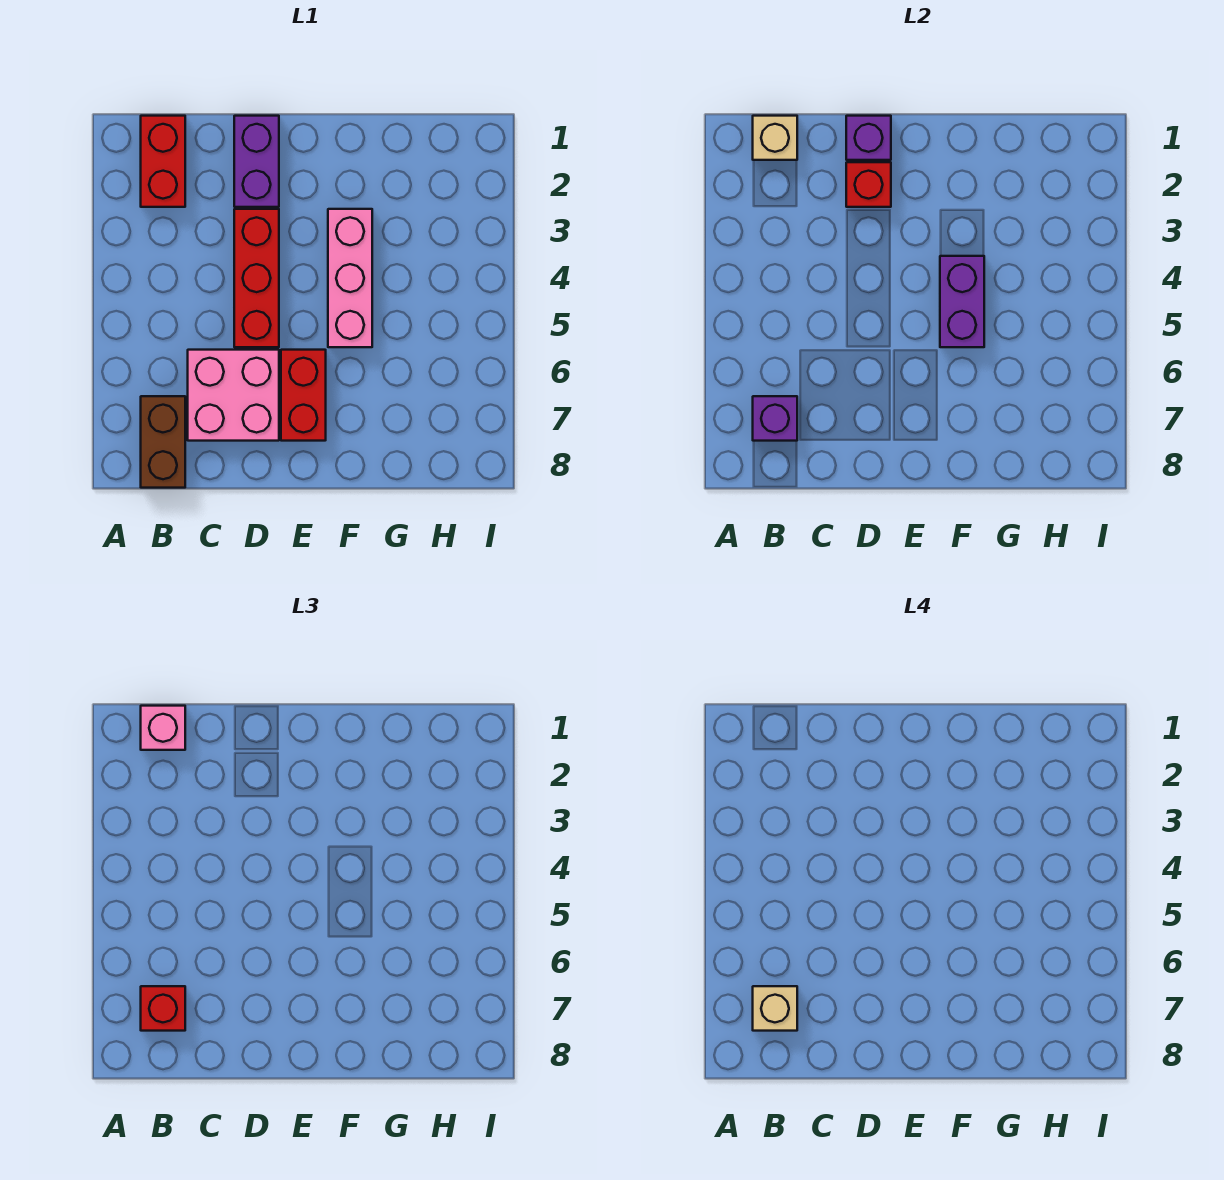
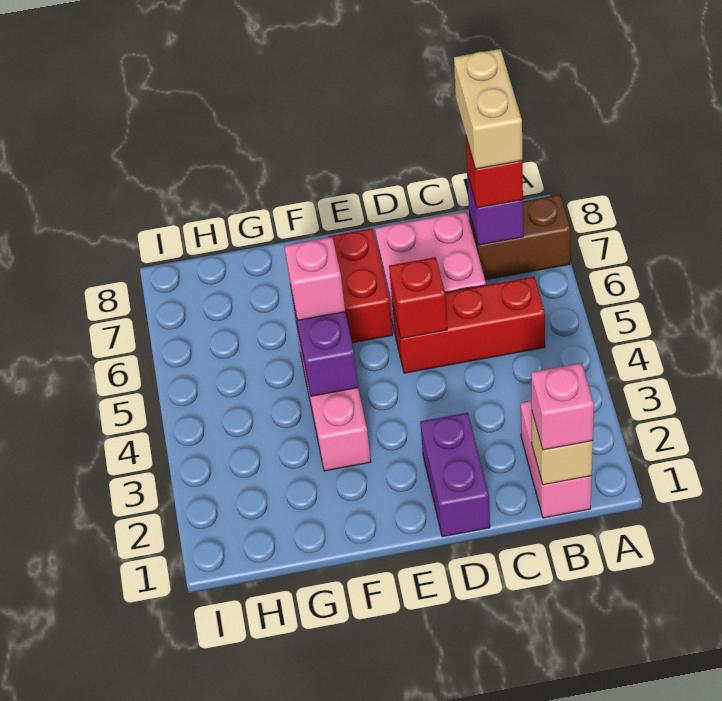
red brick B1:B2 level 1 -> pink brick B1:B2 level 1
brown brick B7:B8 level 1 -> brown brick A7:B7 level 1
tan brick B7 level 4 -> tan brick B7:B8 level 4
purple brick D1 level 2 -> none
red brick D2 level 2 -> red brick D5 level 2
red brick D3:D5 level 1 -> red brick B5:D5 level 1
none -> pink brick F5 level 3

